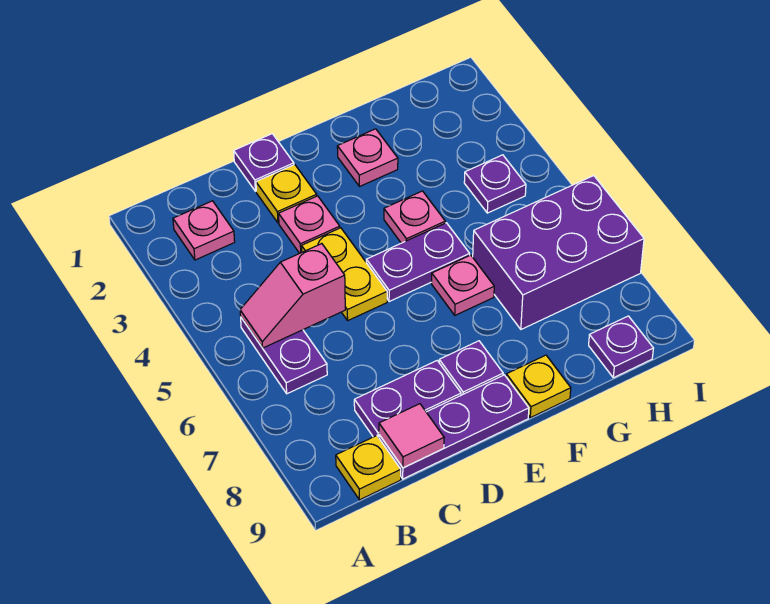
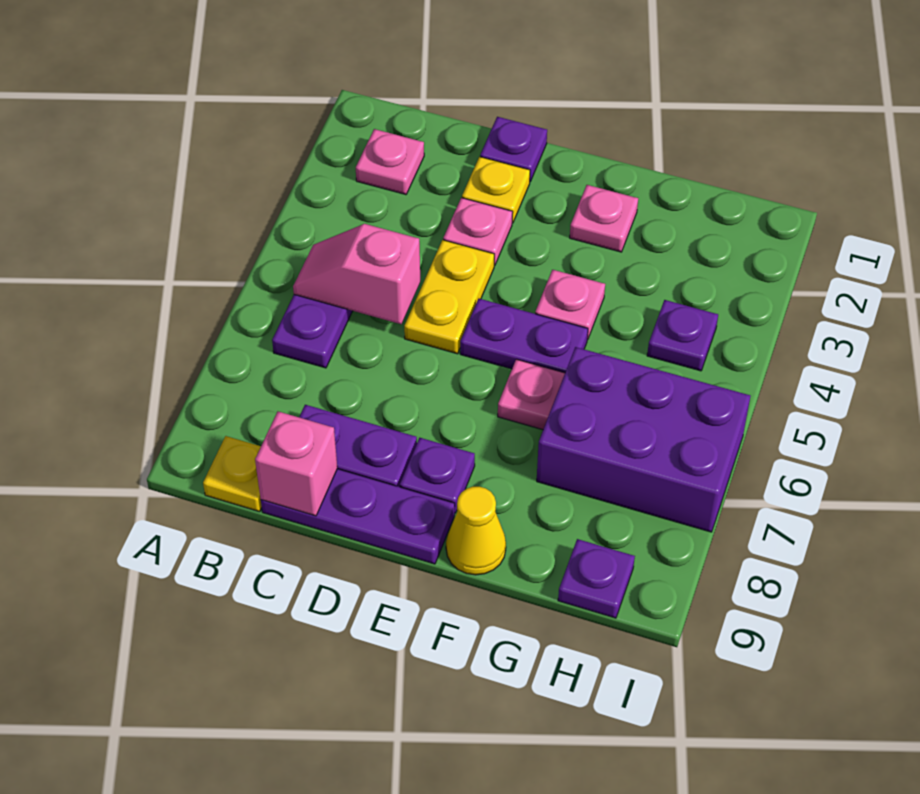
pink tile C9 level 2 -> pink brick C9 level 2
yellow plate F9 level 1 -> yellow cone F9 level 1

